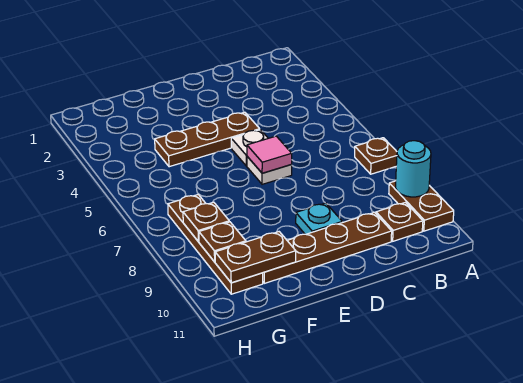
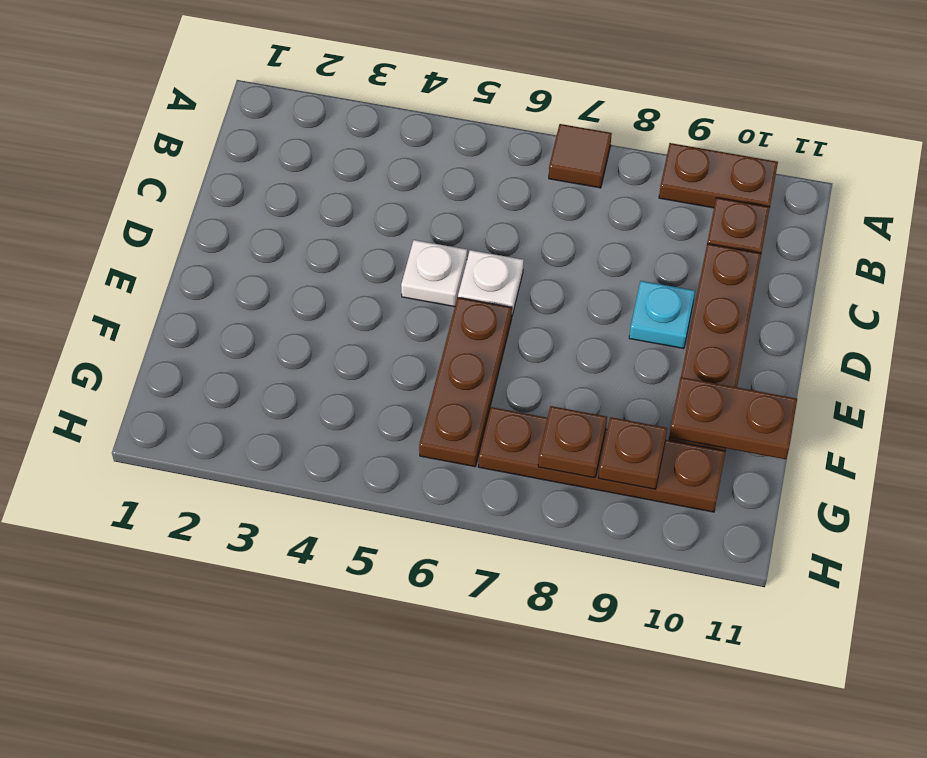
brown plate A7 level 1 -> brown tile A7 level 1
cyan round brick A9 level 2 -> none
brown plate D4:F4 level 1 -> brown plate E6:G6 level 1
pink tile D6 level 2 -> none
brown plate F10:G10 level 2 -> brown plate F10:F11 level 2

